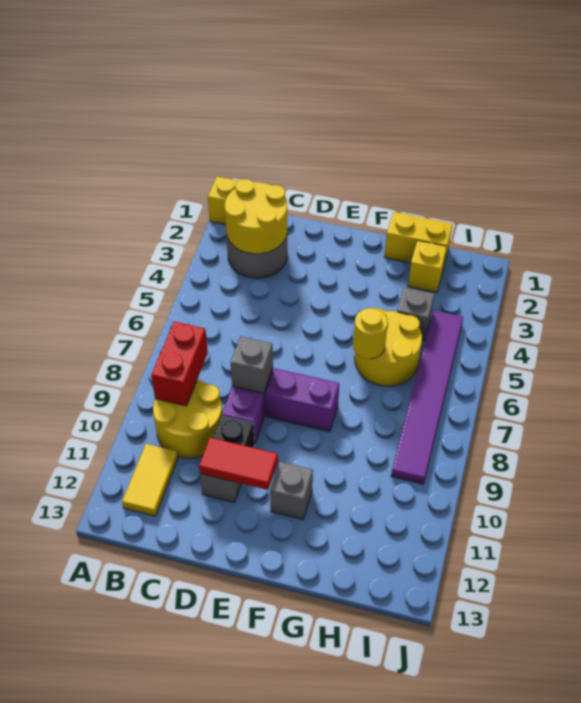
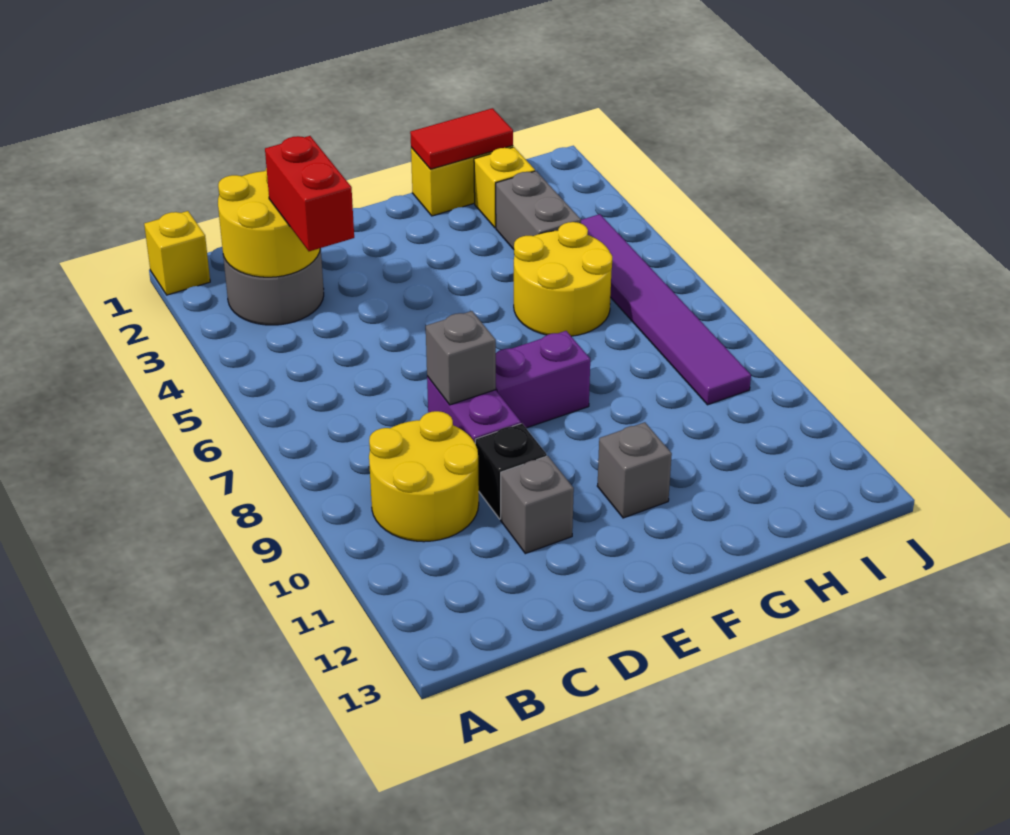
red brick B8:B9 level 2 -> red brick C3:C4 level 3
yellow tile B11:B12 level 1 -> none
red tile D11:E11 level 2 -> red tile G1:H1 level 2
yellow round brick G6 level 2 -> none
grey brick H4 level 1 -> grey brick H3:H4 level 1

